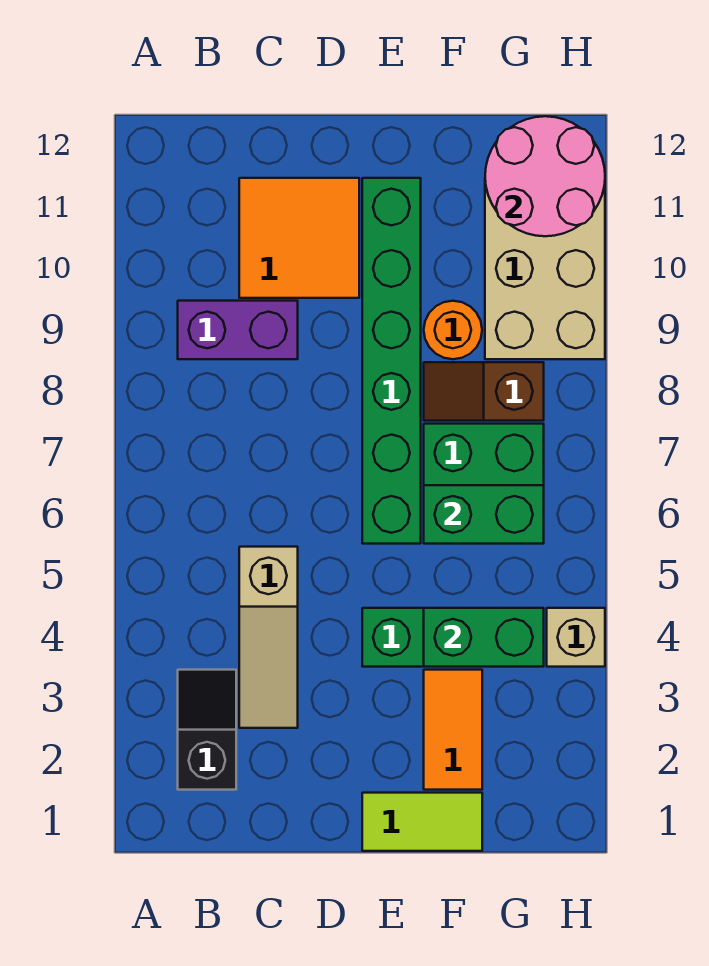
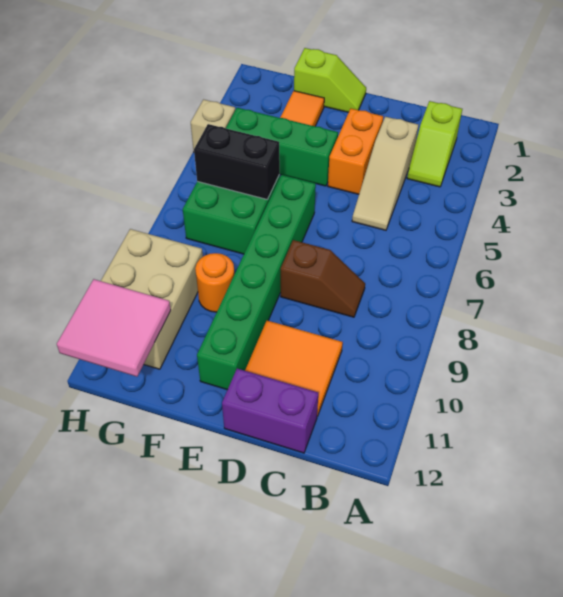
black slope B2:B3 level 1 top 2 -> lime slope B2:B3 level 1 top 2
purple brick B9:C9 level 1 -> purple brick C12:D12 level 1
tan slope C3:C5 level 1 top 5 -> tan slope C3:C5 level 1 top 3
none -> orange brick D3:D4 level 1
lime tile E1:F1 level 1 -> lime slope E1:F1 level 1 top F
green brick F4:G4 level 2 -> none
green brick F6:G6 level 2 -> black brick F6:G6 level 2
brown slope F8:G8 level 1 top G -> brown slope C8:D8 level 1 top D
pink round brick G11:H12 level 2 -> pink tile G11:H12 level 2

